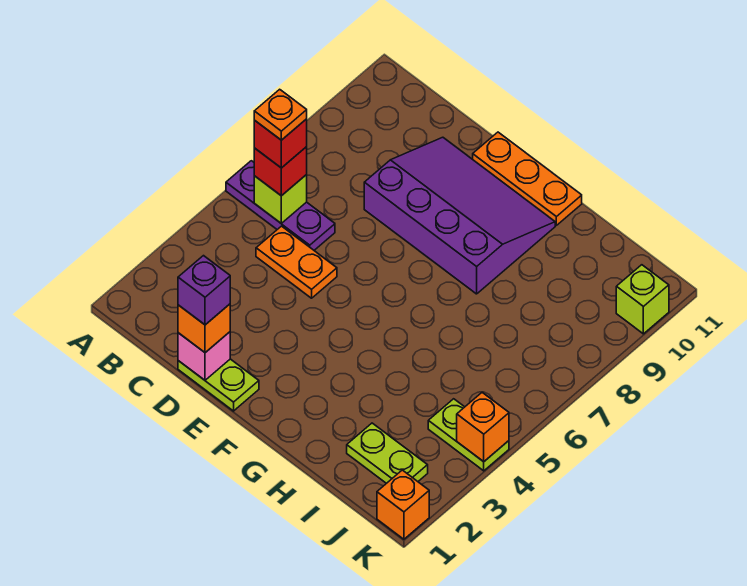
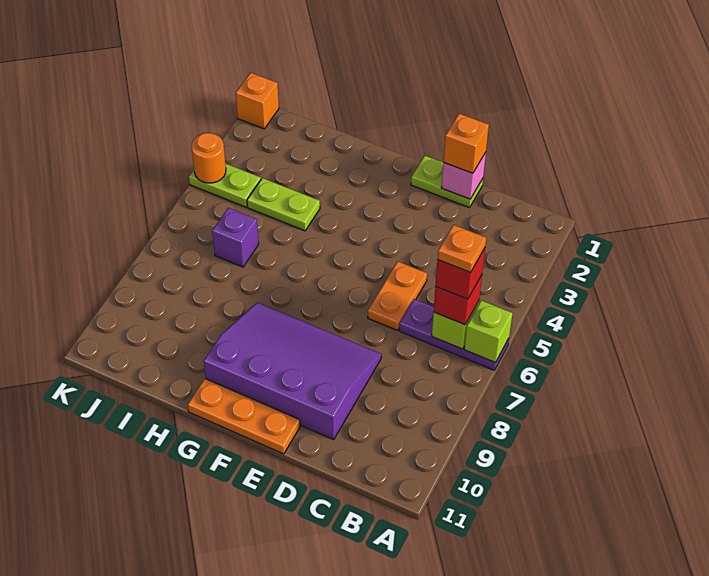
orange plate C5:D5 level 1 -> orange plate D5:D6 level 1
purple brick D1 level 4 -> purple brick I6 level 1
purple slope D8:G10 level 1 top 8 -> purple slope D8:G10 level 1 top 10
lime plate I2:J2 level 1 -> lime plate H4:I4 level 1
orange brick K4 level 2 -> orange round brick K4 level 2
lime brick K10 level 1 -> lime brick A6 level 2

